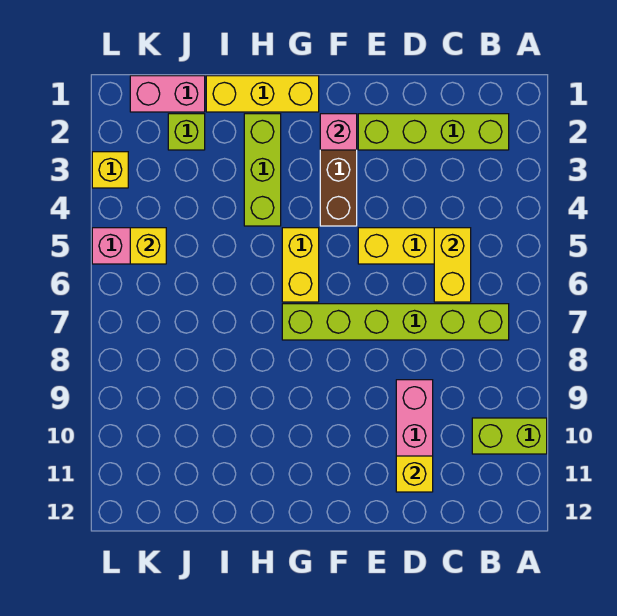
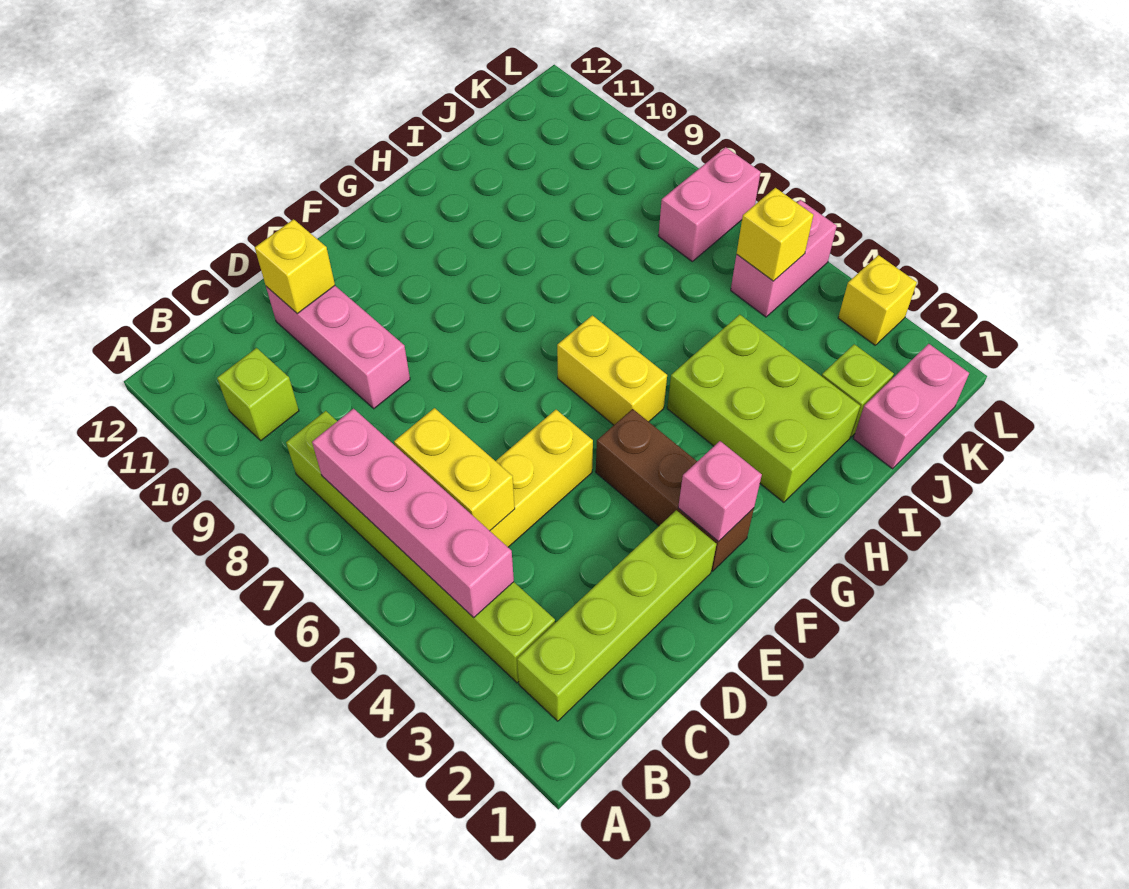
lime brick A10:B10 level 1 -> lime brick B10 level 1
none -> pink brick B4:B7 level 2
lime brick B7:G7 level 1 -> lime brick B3:B8 level 1
yellow brick G1:I1 level 1 -> none
lime brick H2:H4 level 1 -> lime brick H2:I4 level 1
none -> pink brick K7:L7 level 1

